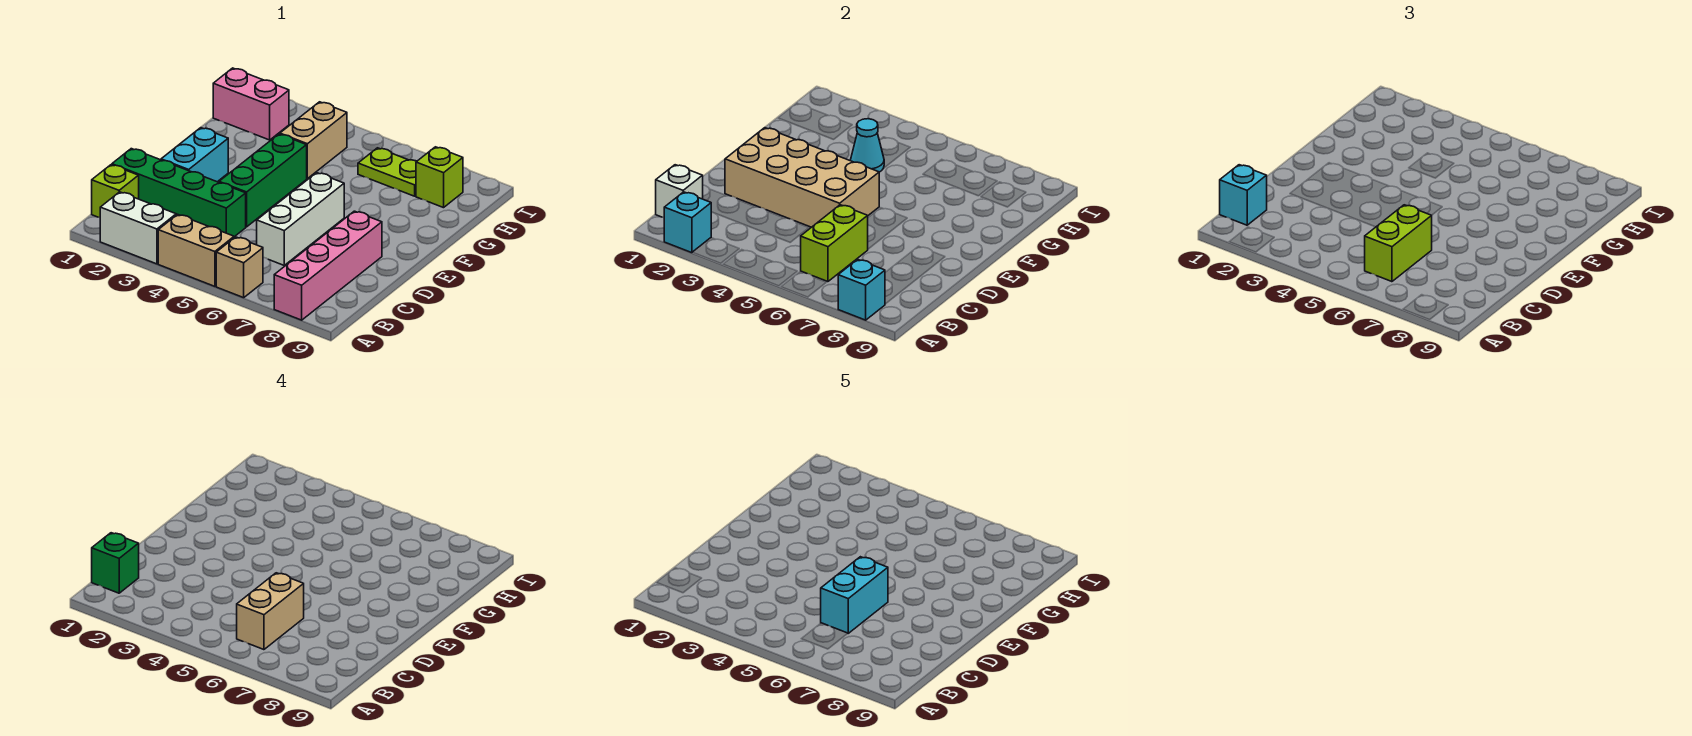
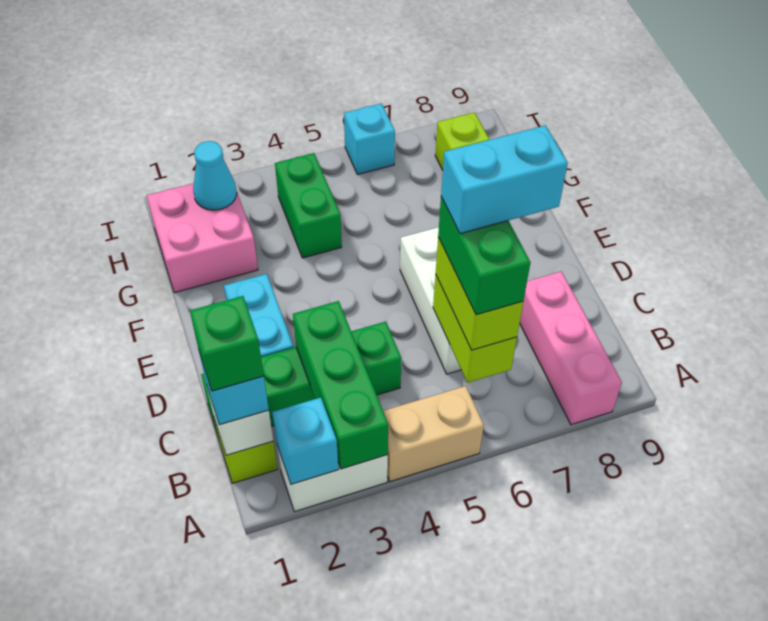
tan brick A6 level 1 -> none
pink brick A8:D8 level 1 -> pink brick A8:C8 level 1
cyan brick A8 level 2 -> cyan brick I6 level 1
tan brick B6:C6 level 4 -> green brick B6:C6 level 4
cyan brick C6:D6 level 5 -> cyan brick C6:C7 level 5
tan brick D2:E5 level 2 -> none
green brick D4:F4 level 1 -> green brick A3:C3 level 2
tan brick G4:H4 level 1 -> green brick G4:H4 level 1
cyan cone G4 level 2 -> cyan cone H2 level 2
pink brick H1:H2 level 1 -> pink brick G1:H2 level 1
lime plate H6:H7 level 1 -> none

